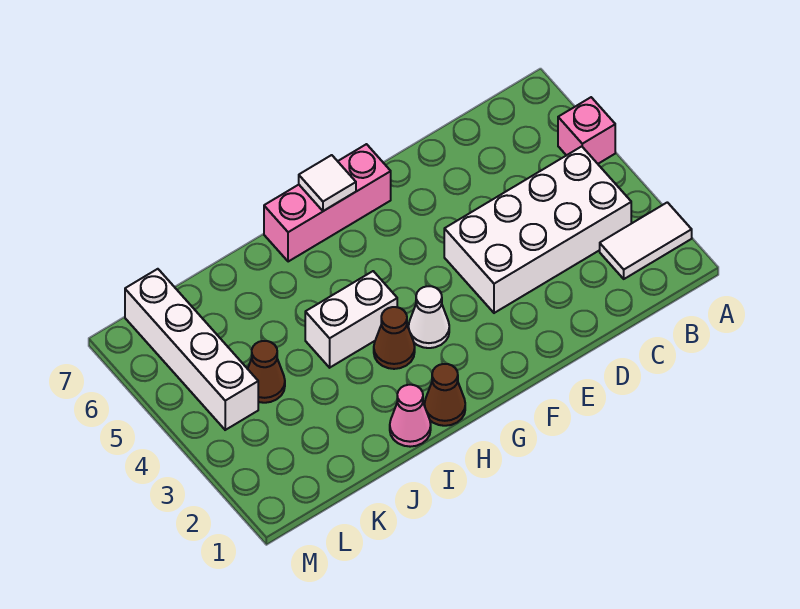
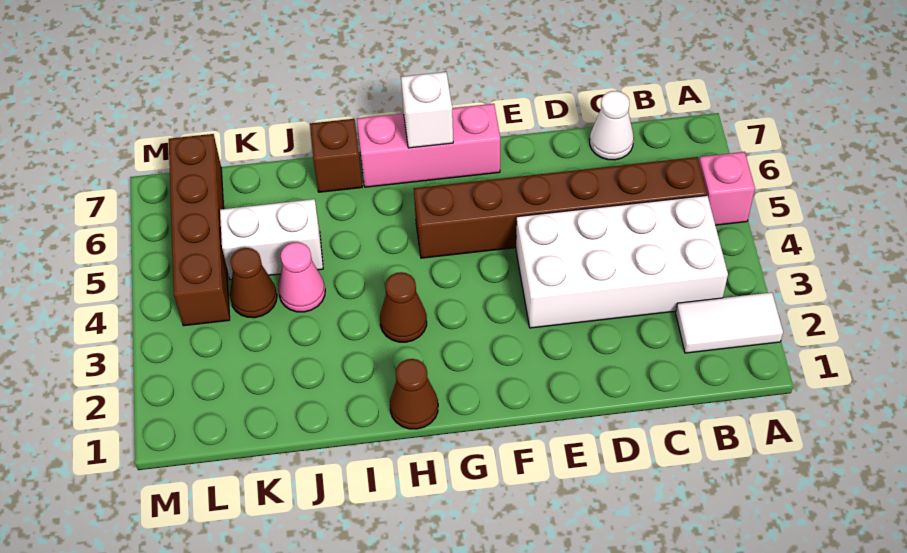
none -> brown brick B5:G5 level 1
white cone G3 level 1 -> white cone C7 level 1
white tile G7 level 2 -> white brick G7 level 2
white brick H4:I4 level 1 -> white brick J5:K5 level 1
pink cone I1 level 1 -> pink cone J4 level 1
none -> brown brick I7 level 1
white brick L4:L7 level 1 -> brown brick L4:L7 level 1

